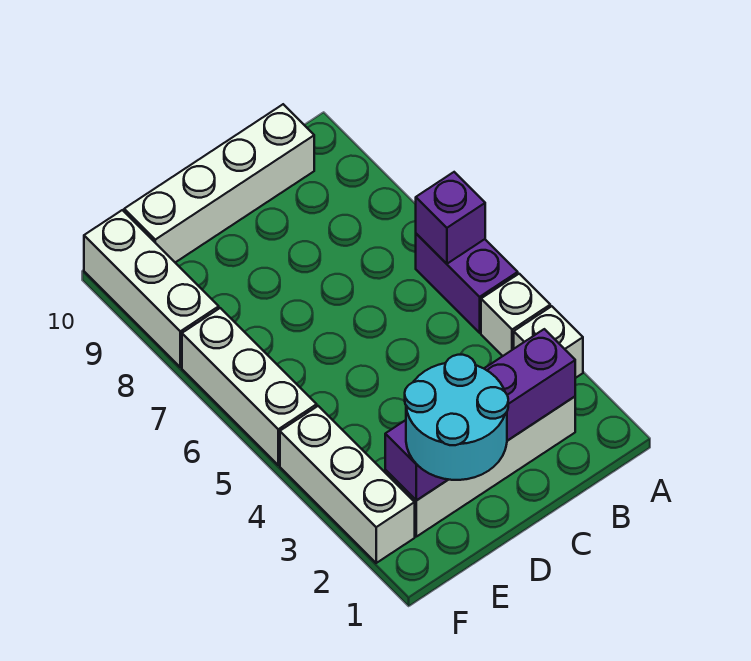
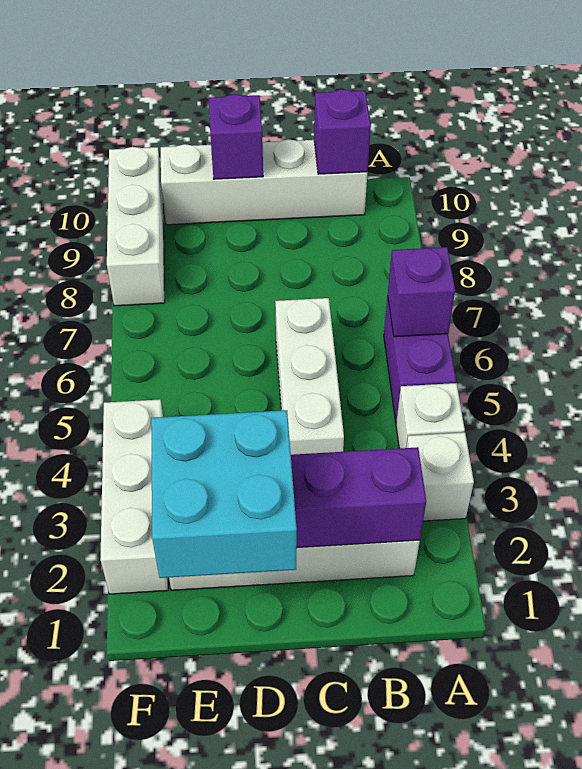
none -> purple brick B10 level 2
cyan round brick D1:E2 level 3 -> cyan brick D1:E2 level 3
none -> purple brick D10 level 2
white brick F5:F7 level 1 -> white brick C4:C6 level 1

